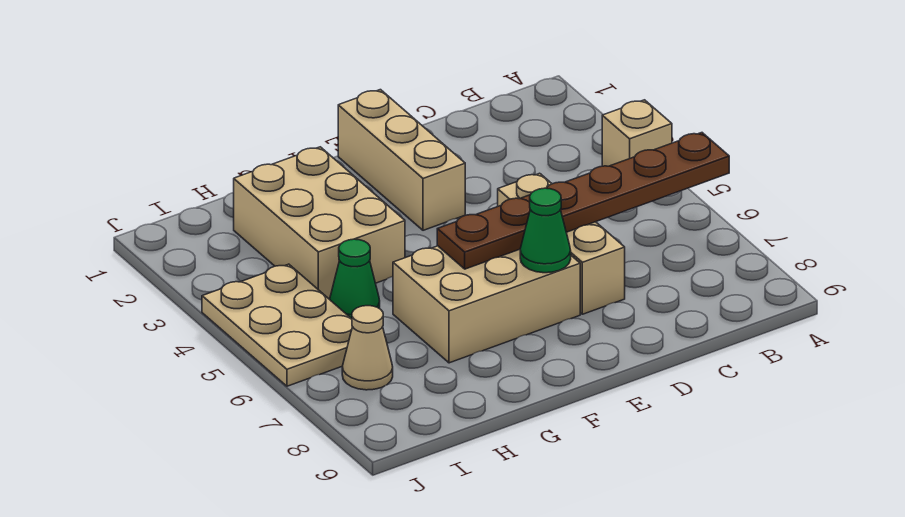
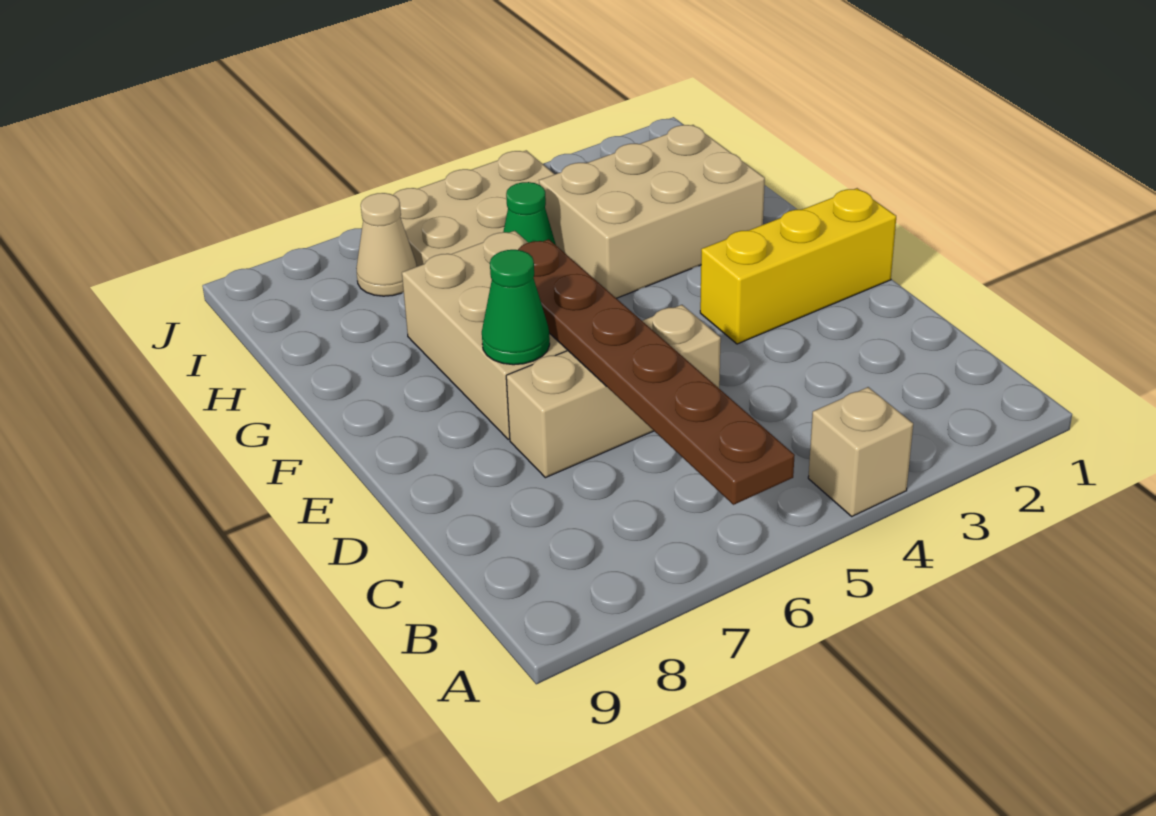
tan brick E1:E3 level 1 -> yellow brick E1:E3 level 1

